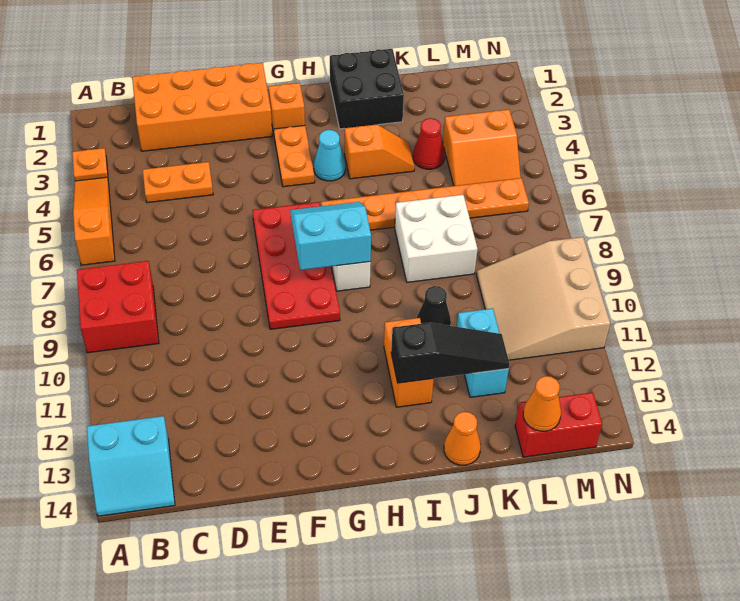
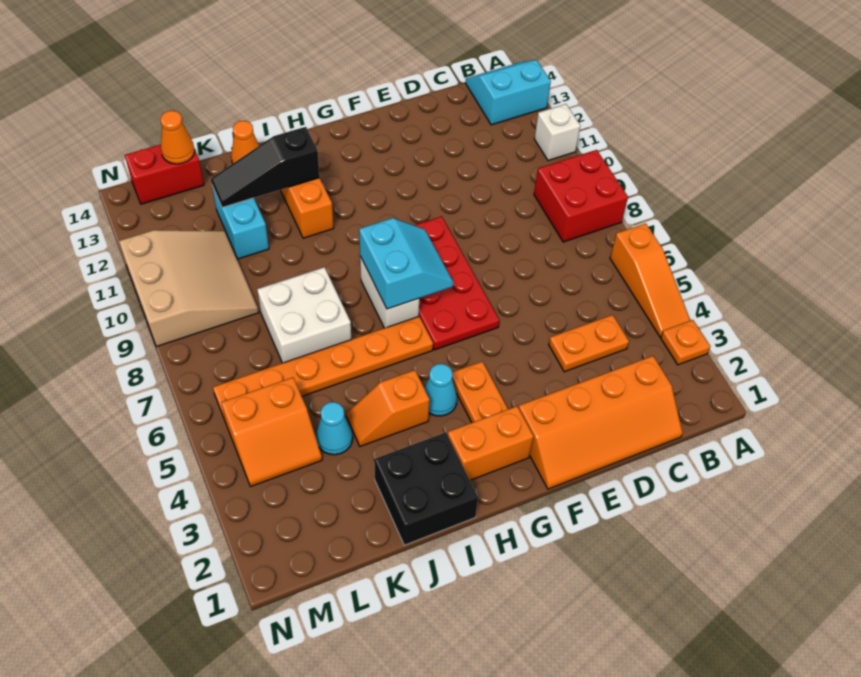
none -> white brick A11 level 1
orange brick C1:F2 level 1 -> orange slope C1:F2 level 1 top 2
orange brick G2 level 1 -> orange brick G2:H2 level 1
cyan slope G7:H8 level 2 top 8 -> cyan slope G7:H8 level 2 top H
black cone J10 level 1 -> none
red cone K4 level 1 -> cyan cone K4 level 1
orange slope L4:M5 level 1 top 4 -> orange slope L4:M5 level 1 top 5

